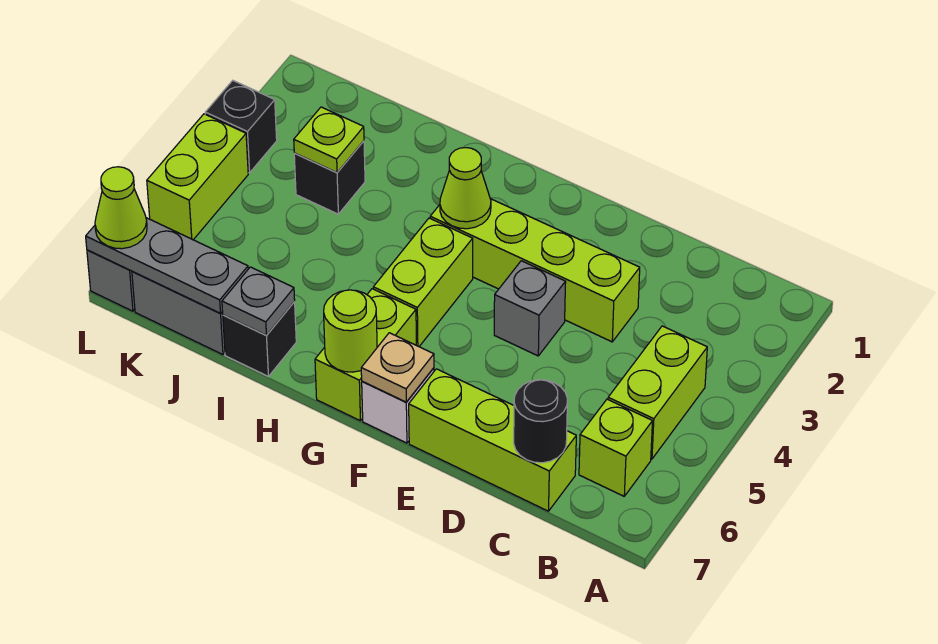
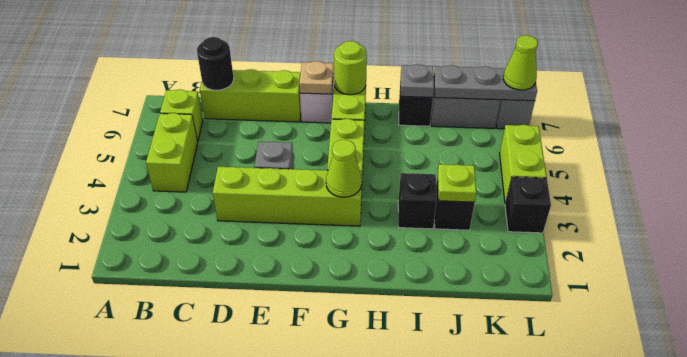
none -> black brick I3 level 1

